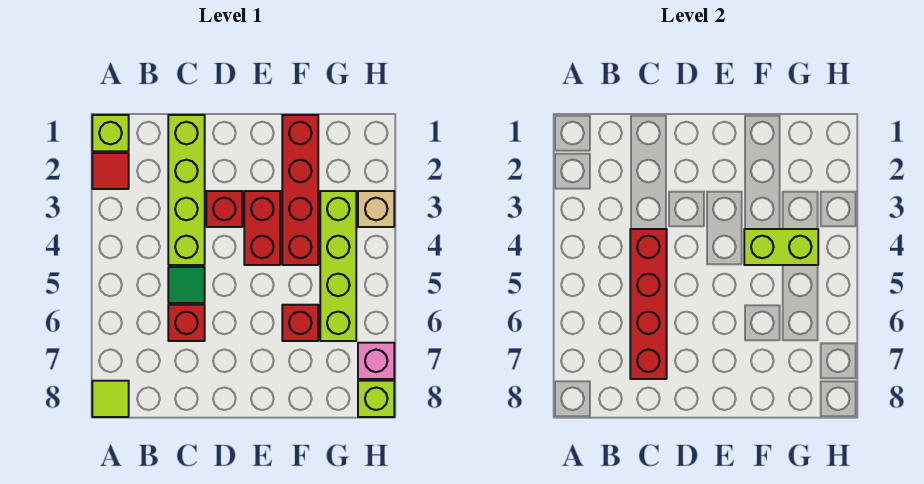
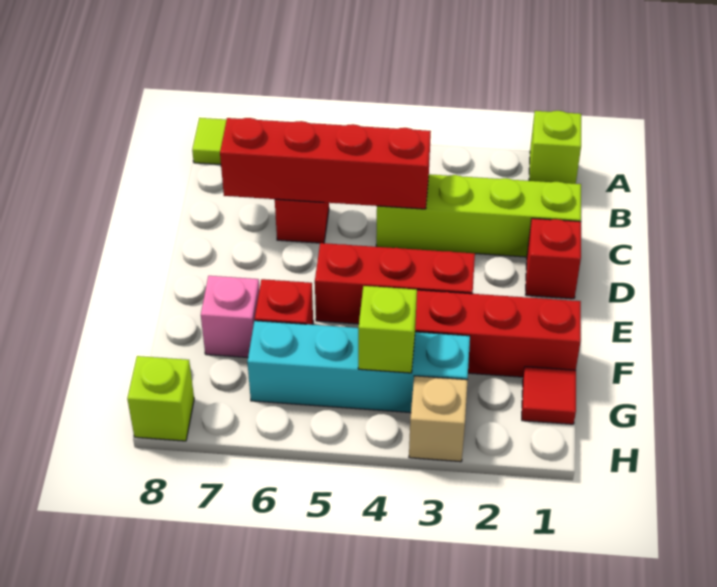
red tile A2 level 1 -> red tile G1 level 1
green tile C5 level 1 -> none
red brick D3 level 1 -> red brick D1 level 1
red brick E3:E4 level 1 -> red brick E3:E5 level 1
lime brick F4:G4 level 2 -> lime brick G4 level 2
lime brick G3:G6 level 1 -> cyan brick G3:G6 level 1
pink brick H7 level 1 -> pink brick F7 level 1

